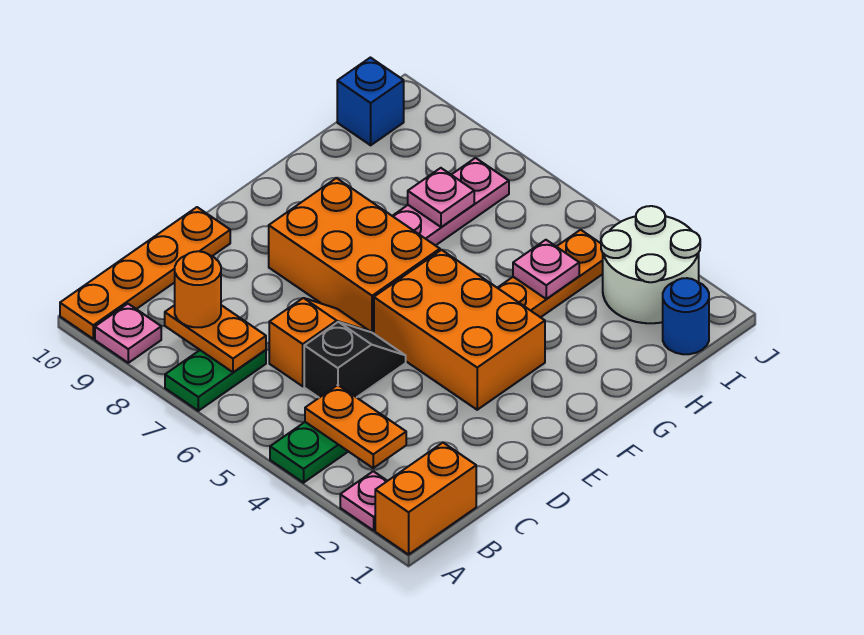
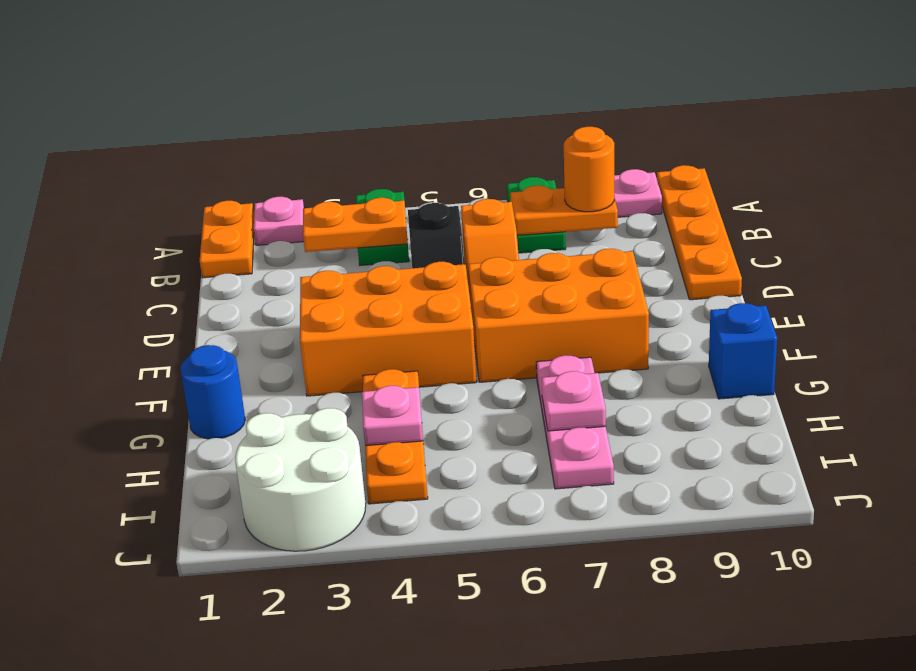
orange brick A1:B1 level 1 -> orange plate A1:B1 level 1
blue round brick I1 level 1 -> blue round brick G1 level 1
blue brick I10 level 1 -> blue brick G10 level 1

